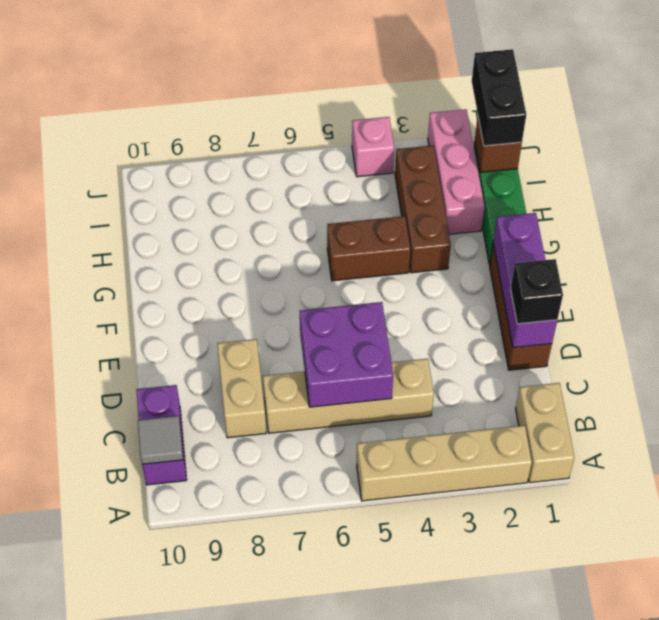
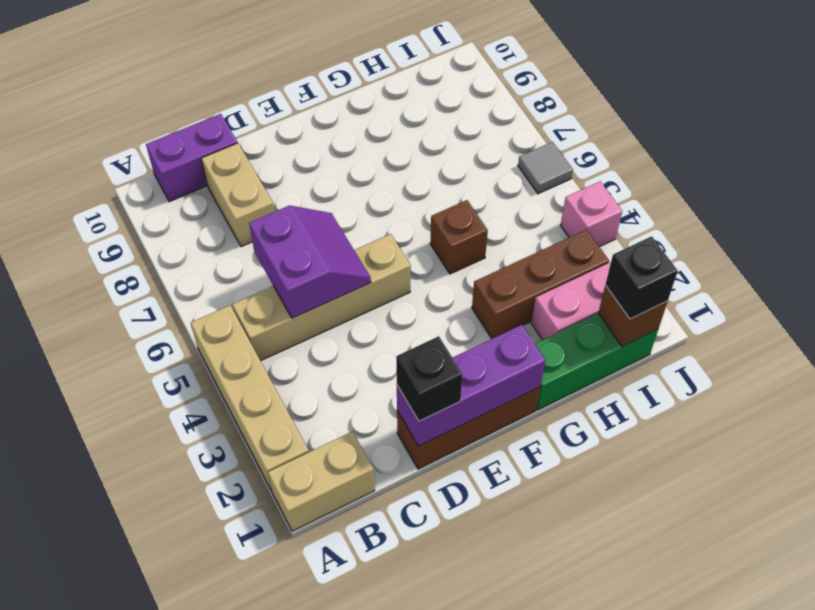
grey tile B10 level 2 -> grey tile J6 level 1
tan brick C4:C7 level 1 -> tan brick B5:E5 level 1
purple brick C5:D6 level 2 -> purple slope C5:D6 level 2 top C
tan brick C8:D8 level 1 -> tan brick C8:C9 level 1
brown brick G4:G5 level 1 -> brown brick G5 level 1
black brick I1:J1 level 3 -> black brick I1 level 3

